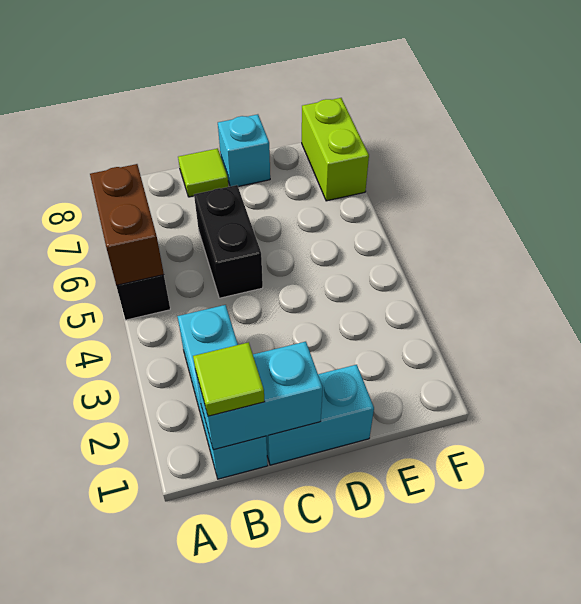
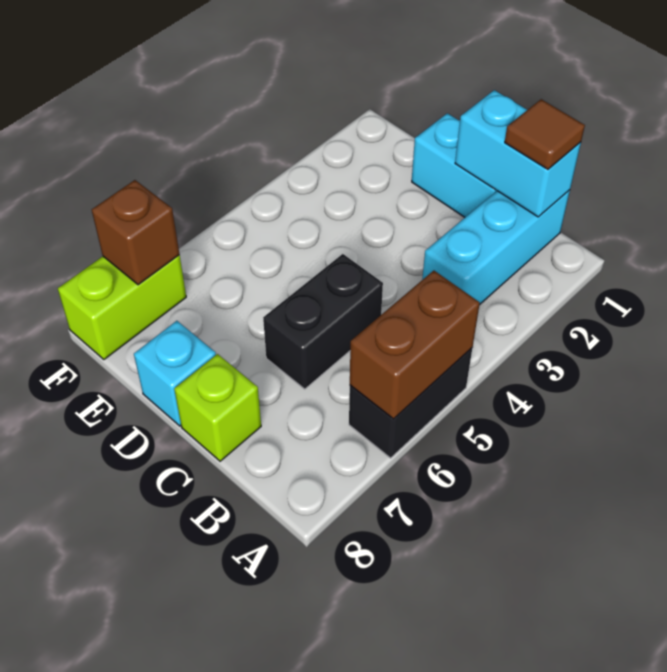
lime tile B1 level 3 -> brown tile B1 level 3
lime tile C8 level 1 -> lime brick C8 level 1
none -> brown brick F7 level 2

